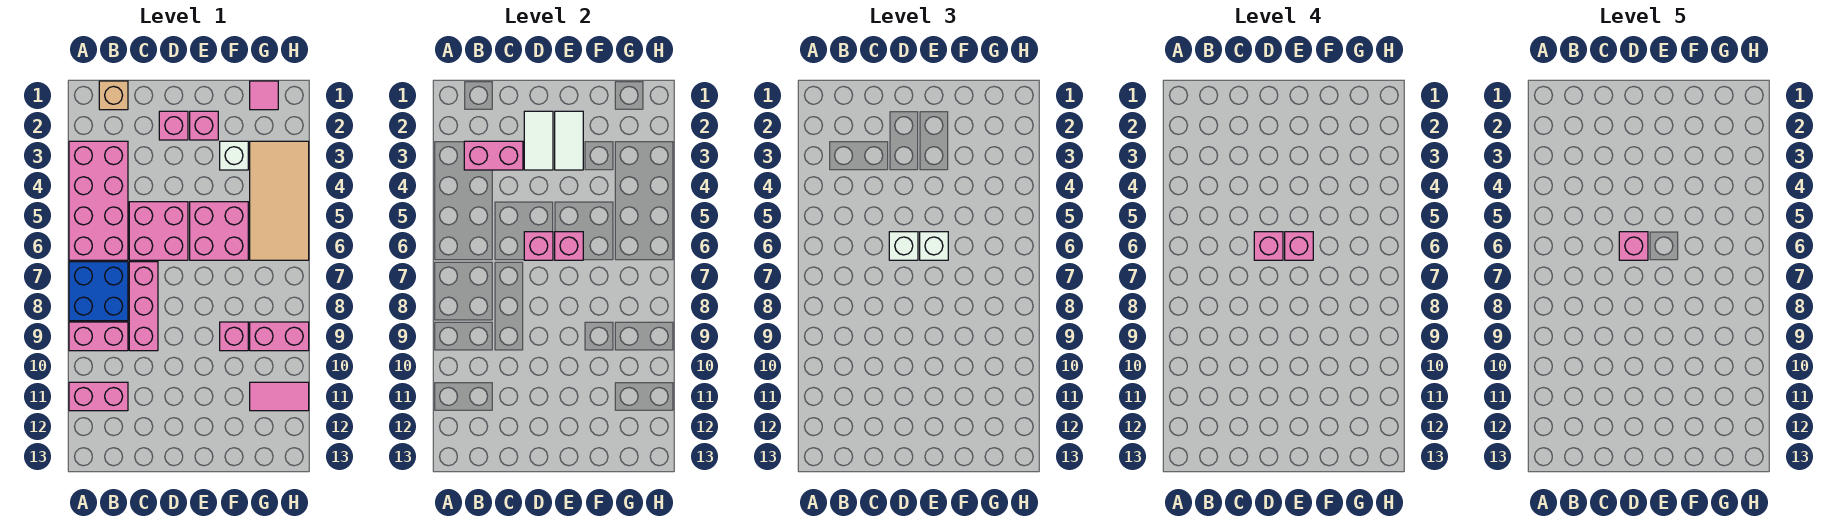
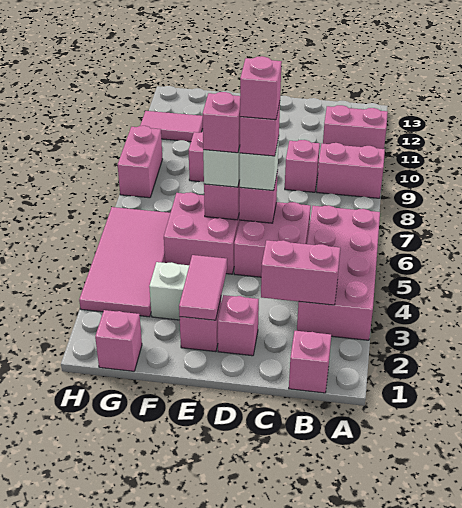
blue brick A7:B8 level 1 -> none
tan brick B1 level 1 -> pink brick B1 level 1
pink brick C7:C9 level 1 -> pink brick C9 level 1
white tile D2:D3 level 2 -> none
white tile E2:E3 level 2 -> pink tile E2:E3 level 2
pink tile G1 level 1 -> pink brick G1 level 1
tan tile G3:H6 level 1 -> pink tile G3:H6 level 1
pink brick G9:H9 level 1 -> pink brick H8:H9 level 1

